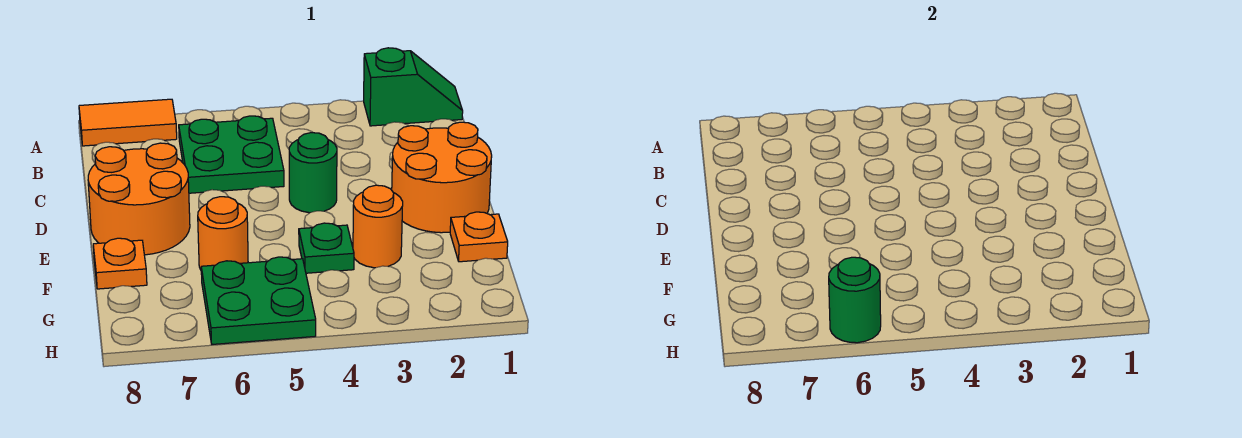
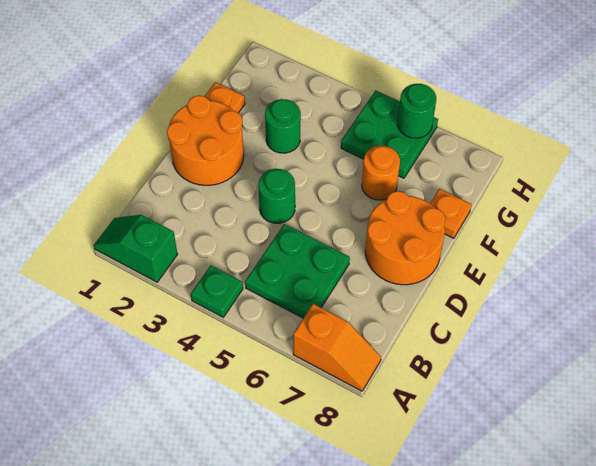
orange tile A7:A8 level 1 -> orange slope A7:A8 level 1 top 7
orange round brick F3 level 1 -> green round brick F3 level 1
green plate F4 level 1 -> green plate A4 level 1

